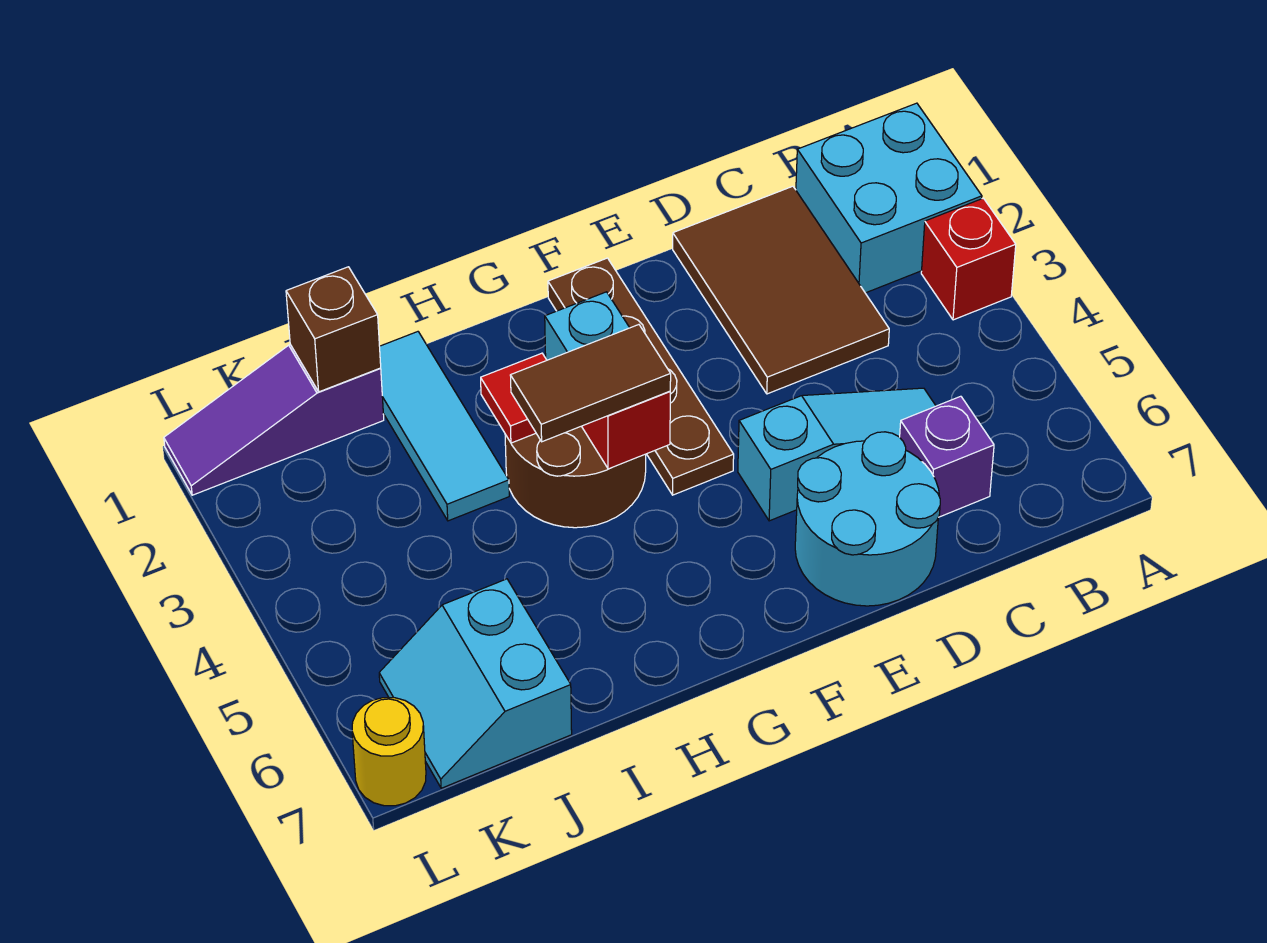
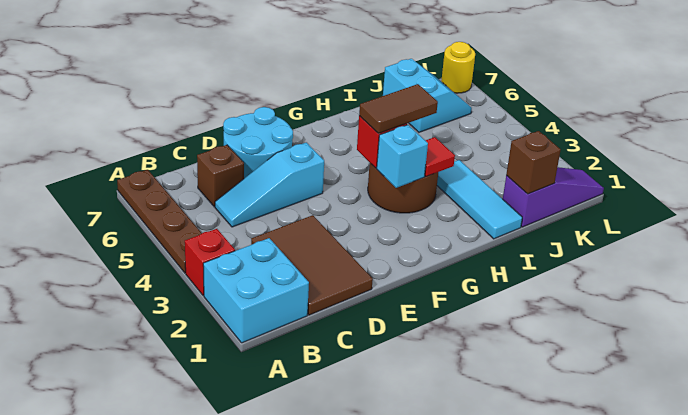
purple brick C6 level 1 -> brown brick C6 level 1
brown plate F1:F4 level 1 -> brown plate A4:A7 level 1

